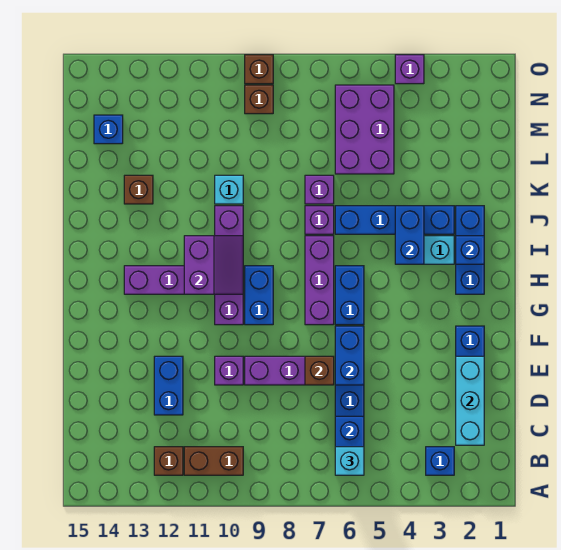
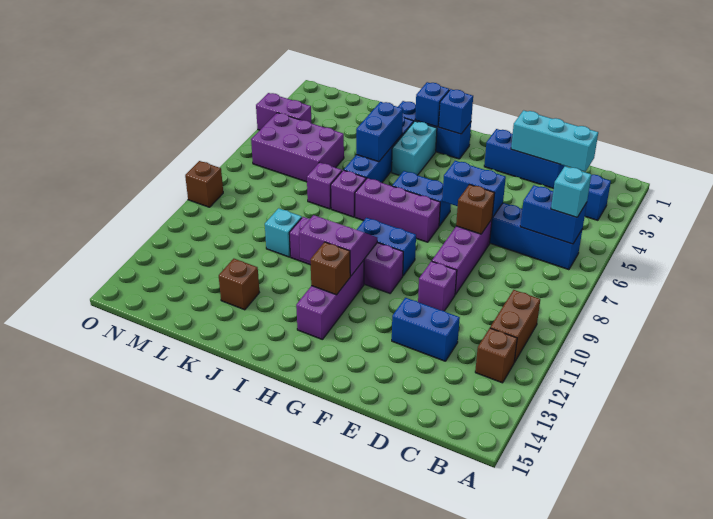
blue brick I4:J4 level 2 -> blue brick J4:J5 level 2
blue brick M14 level 1 -> blue brick H2 level 2
brown brick N9 level 1 -> brown brick H12 level 2
purple brick O4 level 1 -> purple brick N4:O4 level 1

